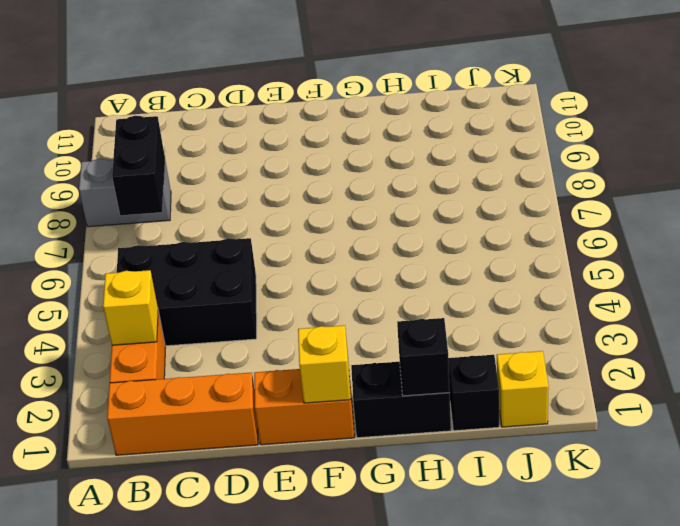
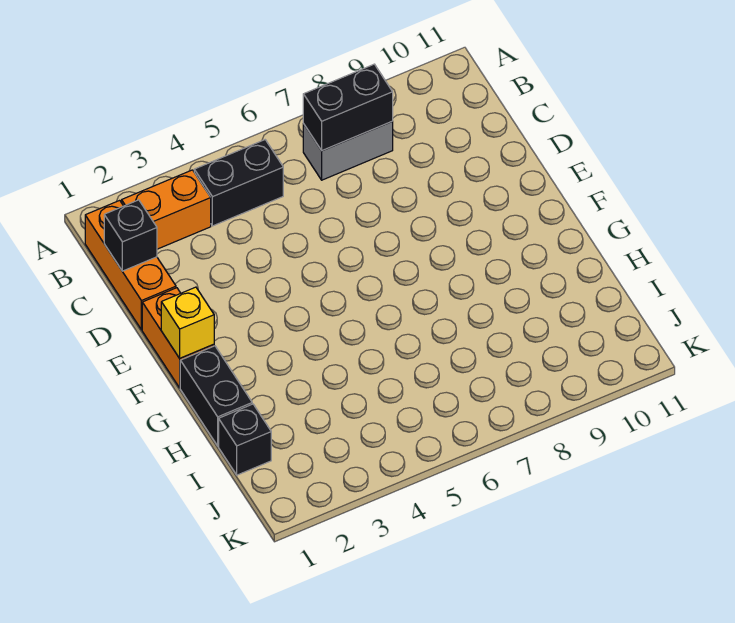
grey brick A8:B8 level 1 -> grey brick B7:B8 level 1
yellow brick B3 level 2 -> none
black brick B4:D5 level 1 -> black brick B4:B5 level 1
black brick H1 level 2 -> black brick C1 level 2
yellow brick J1 level 1 -> none

